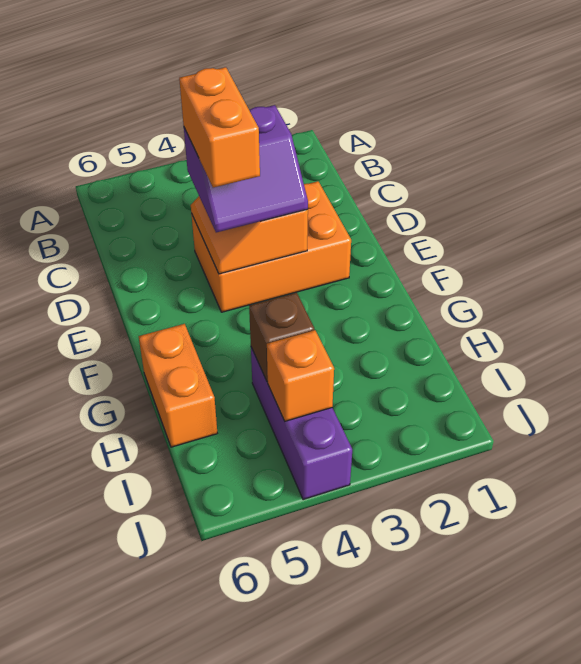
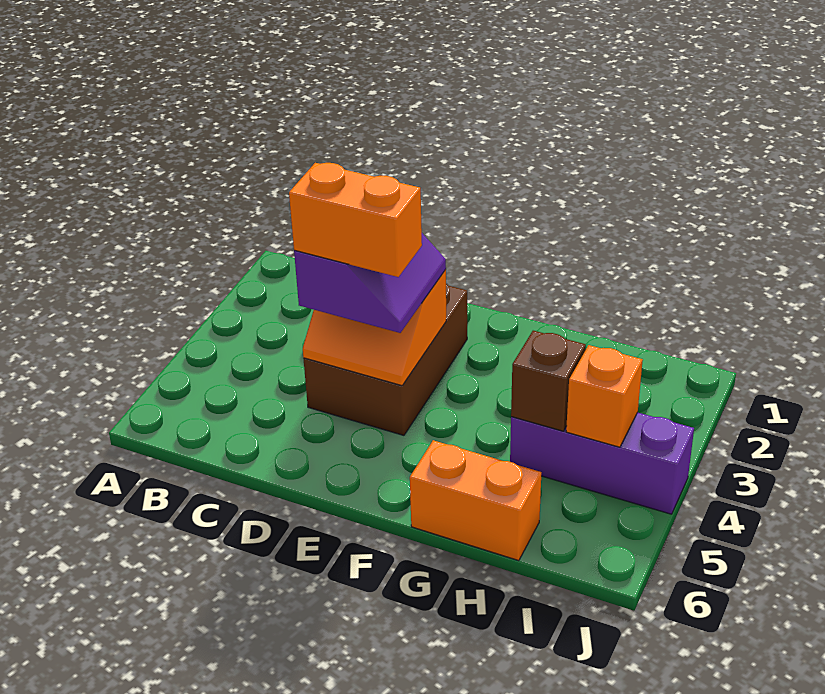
orange brick D2:E4 level 1 -> brown brick D2:E4 level 1

